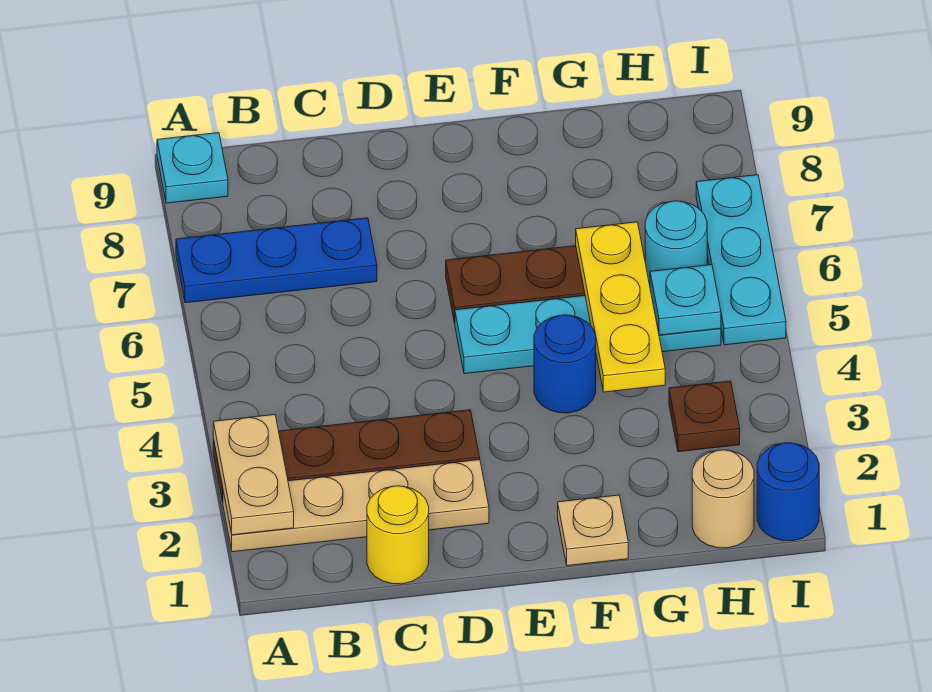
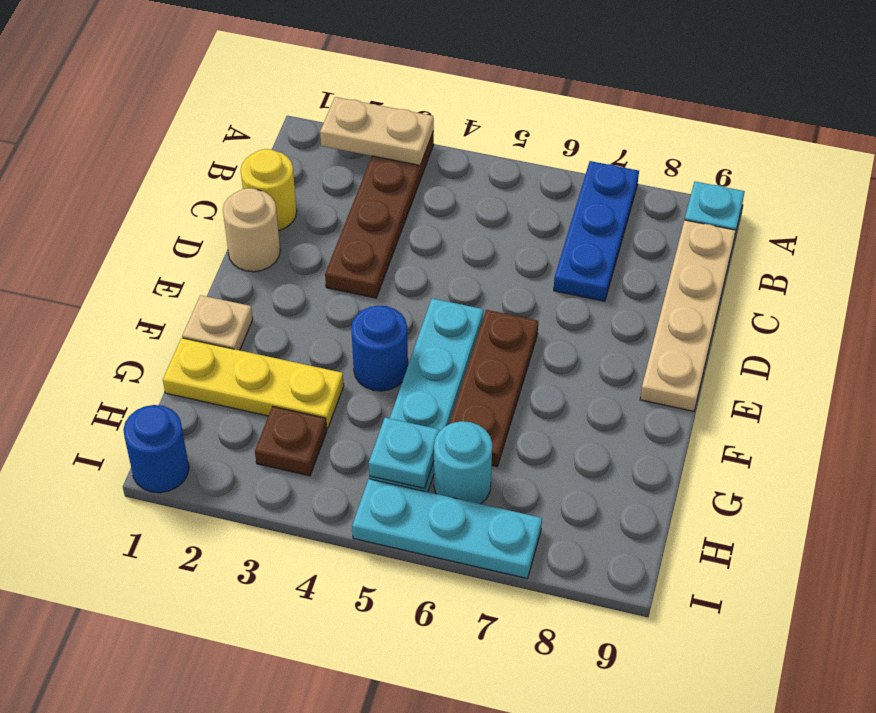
tan plate A2:D2 level 1 -> tan plate B9:E9 level 1
yellow plate G4:G6 level 2 -> yellow plate G1:G3 level 1
tan round brick H1 level 1 -> tan round brick D1 level 1

